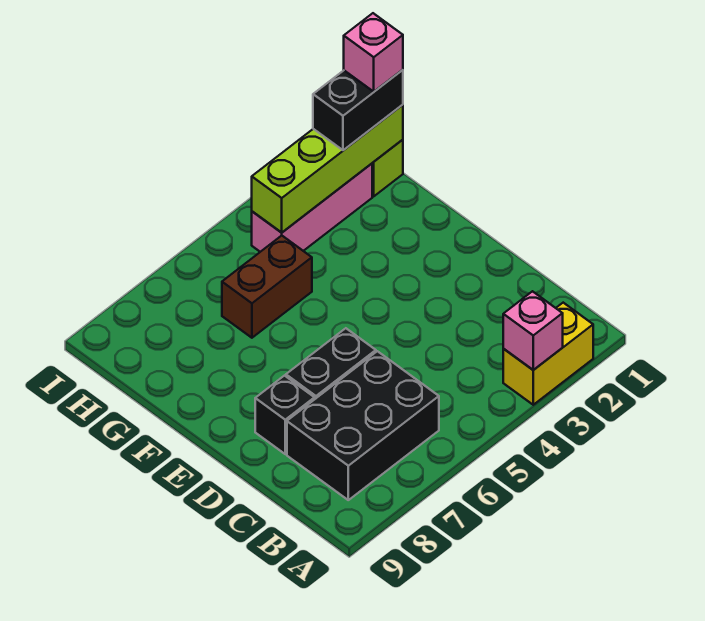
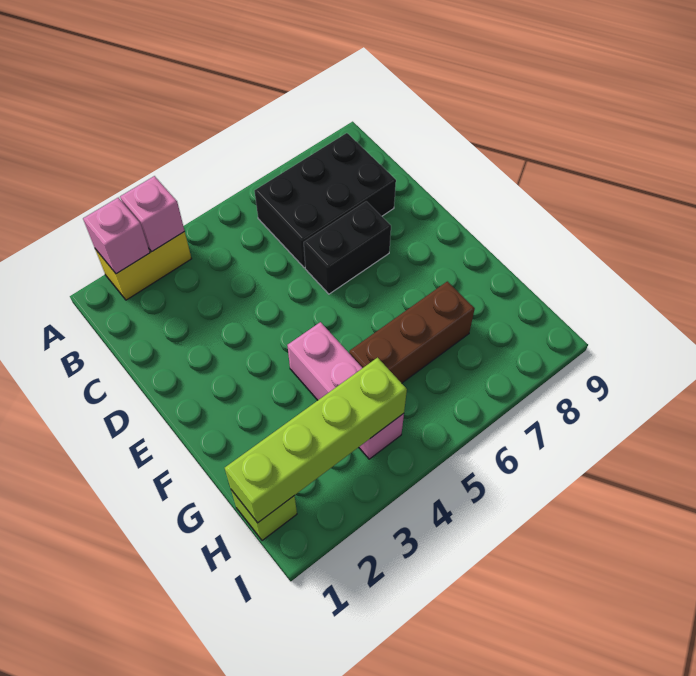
black brick D8 level 1 -> none
brown brick G5:G6 level 1 -> brown brick G5:G7 level 1
black brick H1:H2 level 3 -> none
pink brick H1 level 4 -> pink brick A2 level 2
pink brick H2:H4 level 1 -> pink brick F4:H4 level 1

